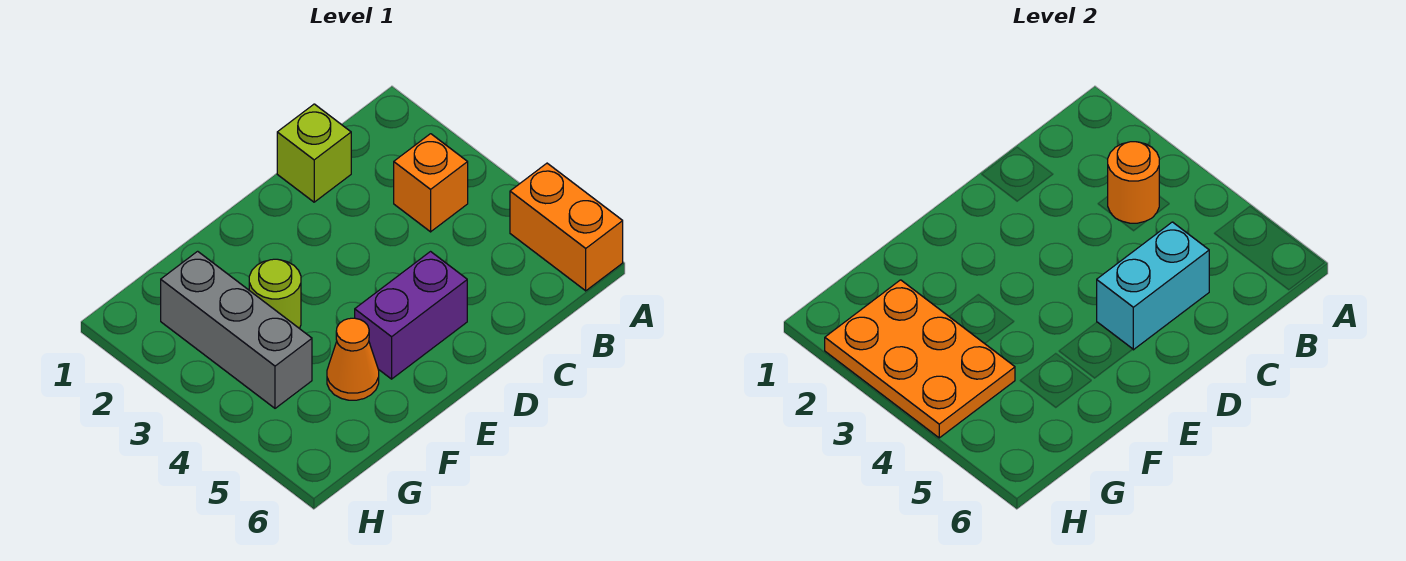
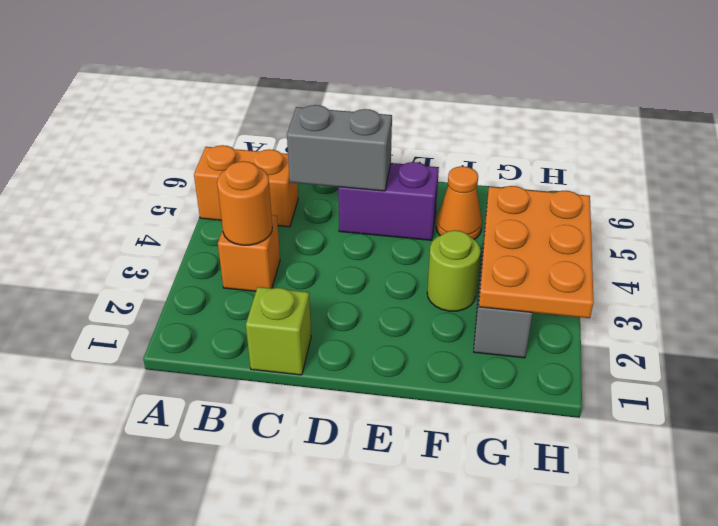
orange brick A5:A6 level 1 -> orange brick A5:B5 level 1
cyan brick C5:D5 level 2 -> grey brick C5:D5 level 2

